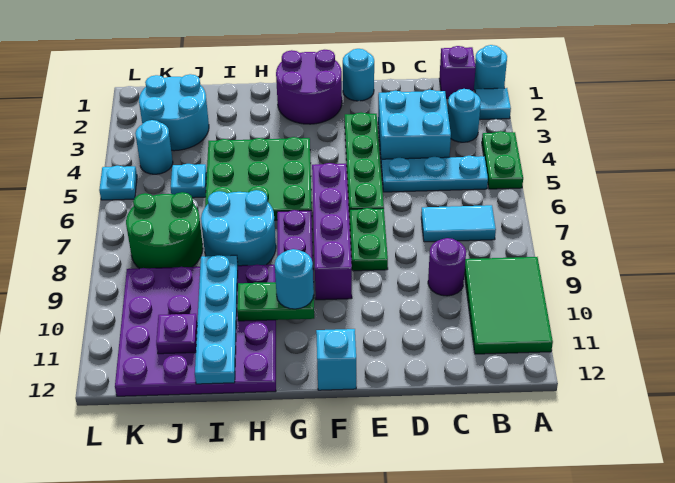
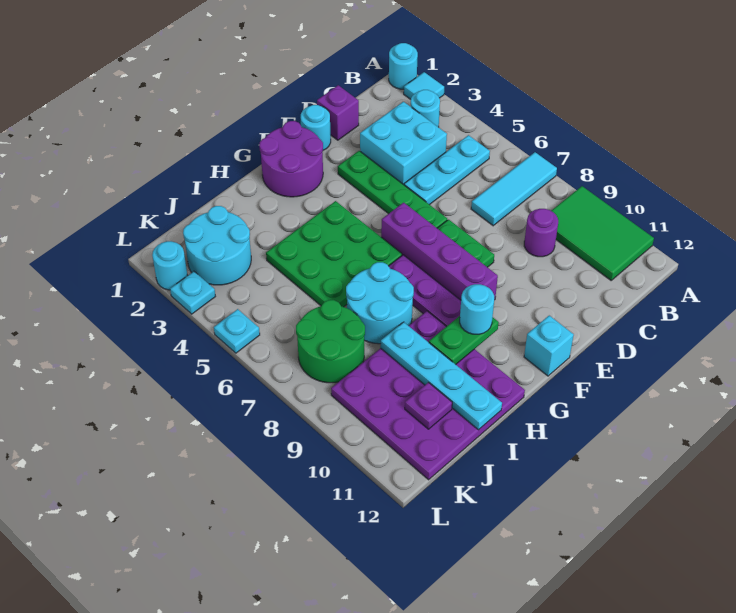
green plate A4:A5 level 1 -> none
purple brick B1 level 1 -> purple brick D1 level 1
cyan tile B7:C7 level 1 -> cyan tile A7:C7 level 1
cyan plate J5 level 1 -> cyan plate L3 level 1
cyan round brick K4 level 1 -> cyan round brick L2 level 1

